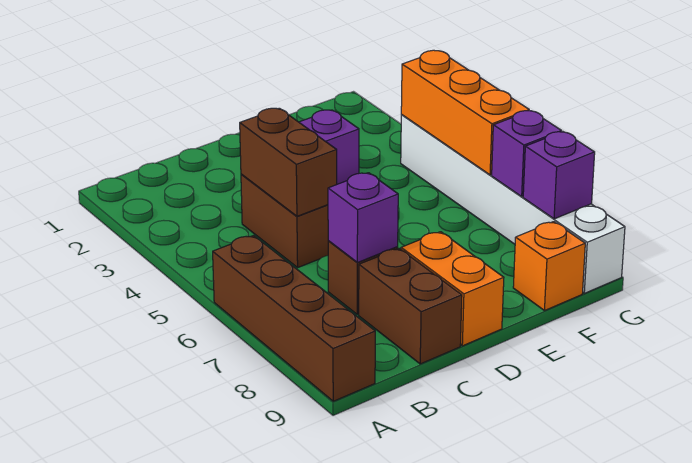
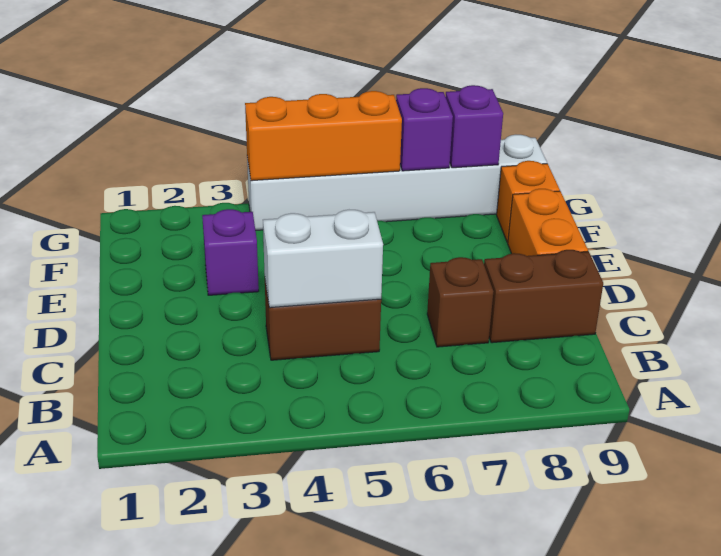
brown brick A6:A9 level 1 -> none
brown brick C4:C5 level 2 -> white brick C4:C5 level 2
purple brick C7 level 2 -> none
orange brick D8:D9 level 1 -> orange brick D9:E9 level 1

